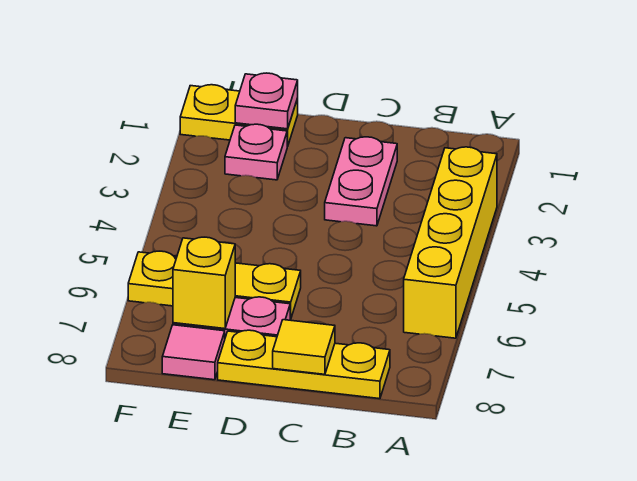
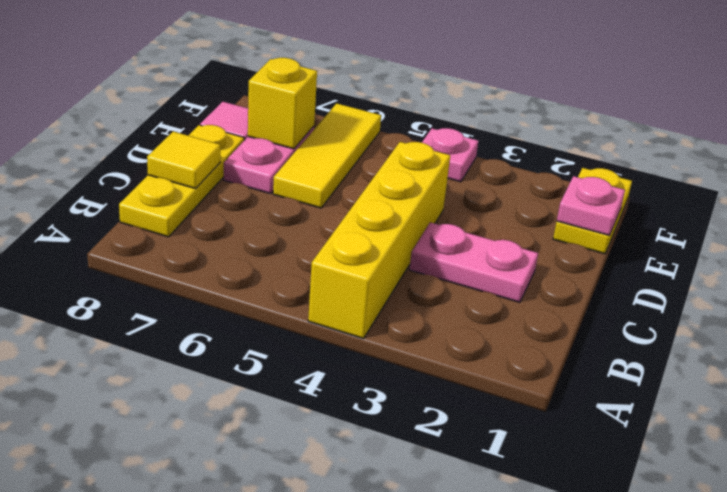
yellow brick A3:A6 level 1 -> yellow brick A4:D4 level 1
yellow plate D6:F6 level 1 -> yellow tile D6:F6 level 1
pink plate E2 level 1 -> pink plate F4 level 1

